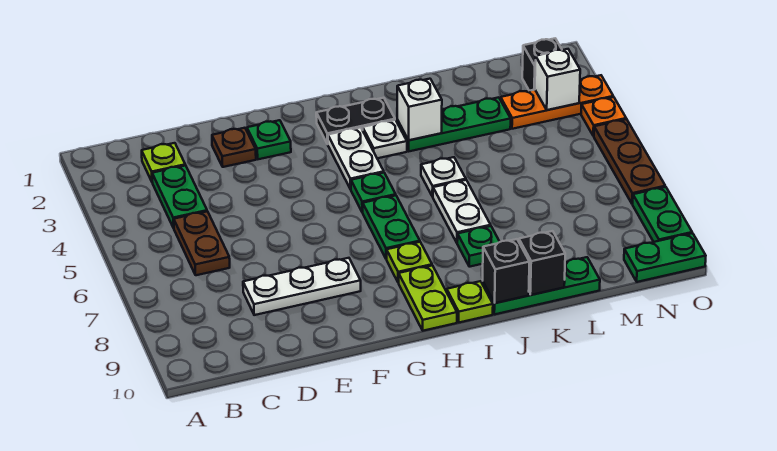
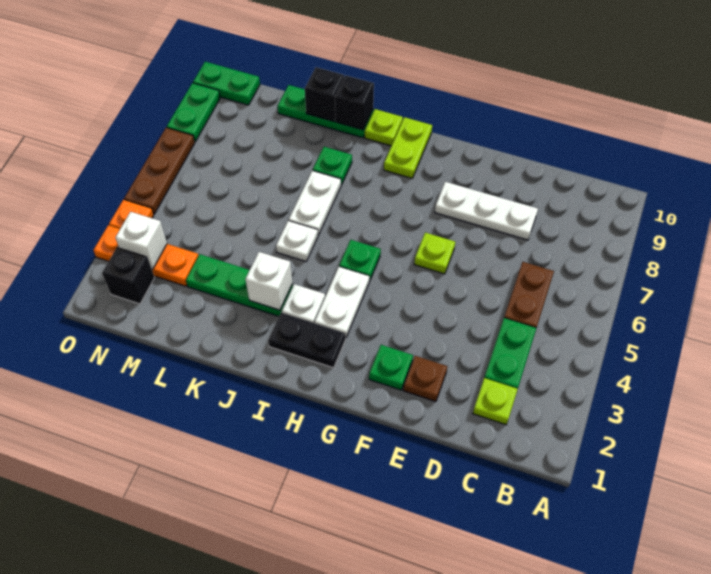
green plate H6:H7 level 1 -> none
lime plate H8 level 1 -> lime plate F6 level 1

